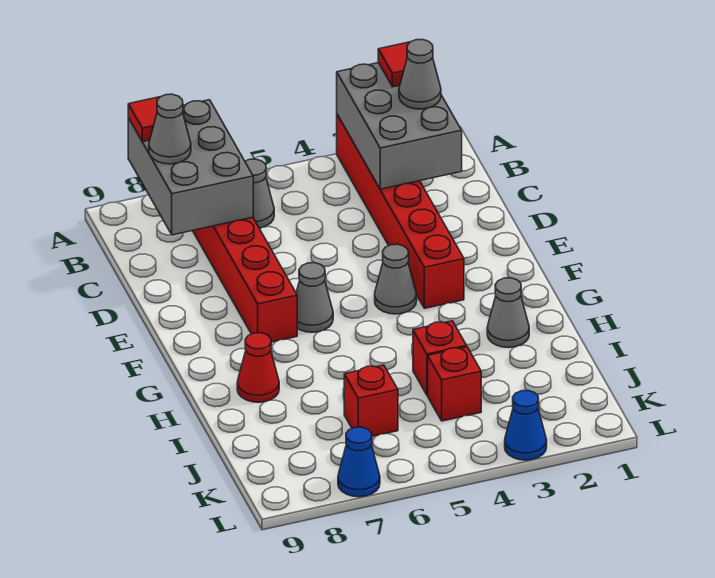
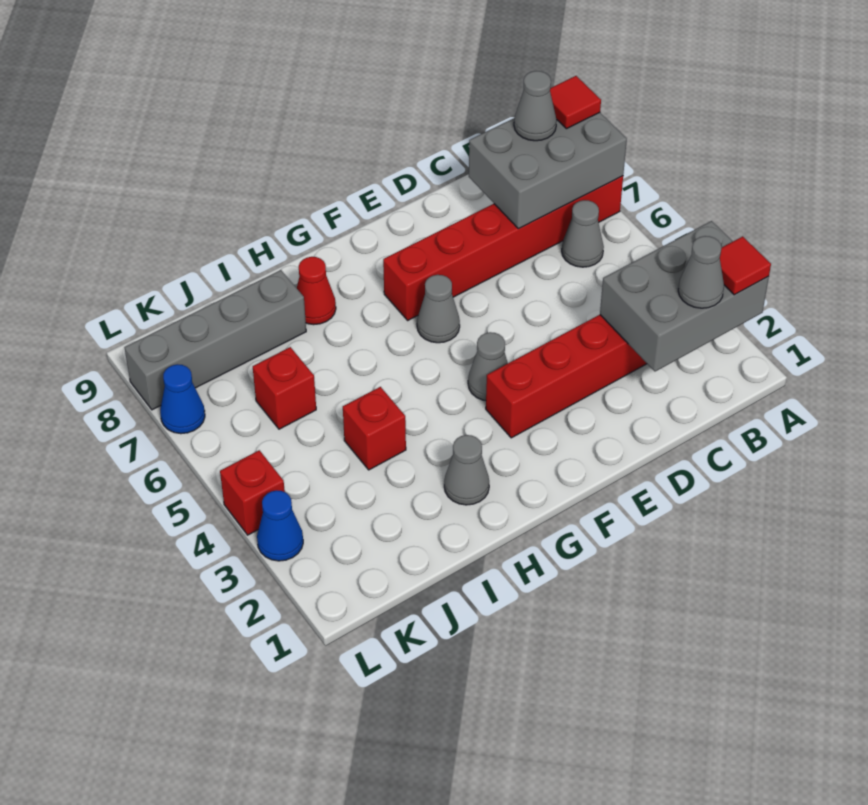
none -> grey brick I8:L8 level 1
red brick J4 level 1 -> red brick L4 level 1

